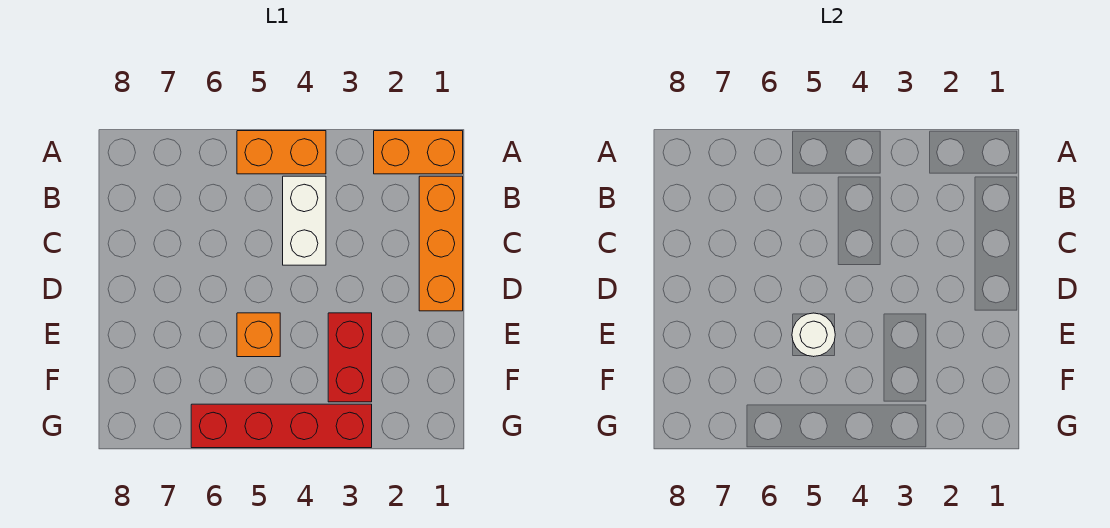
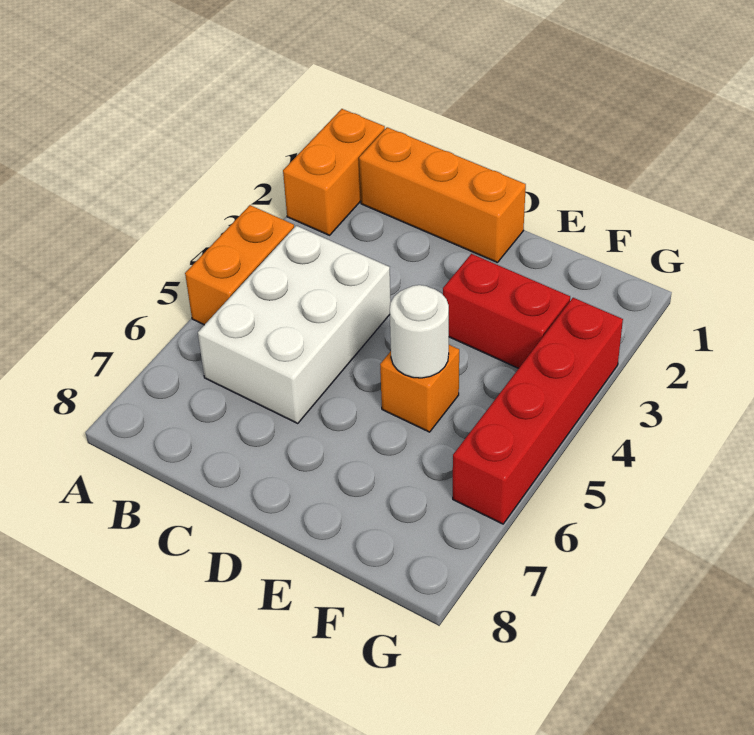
white brick B4:C4 level 1 -> white brick B4:C6 level 1

